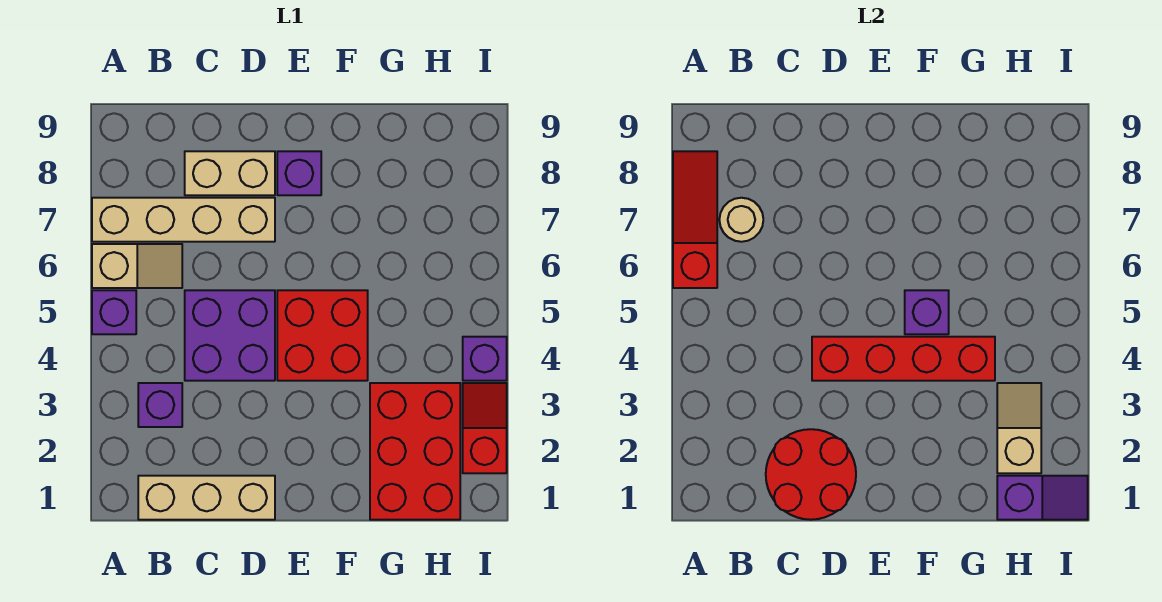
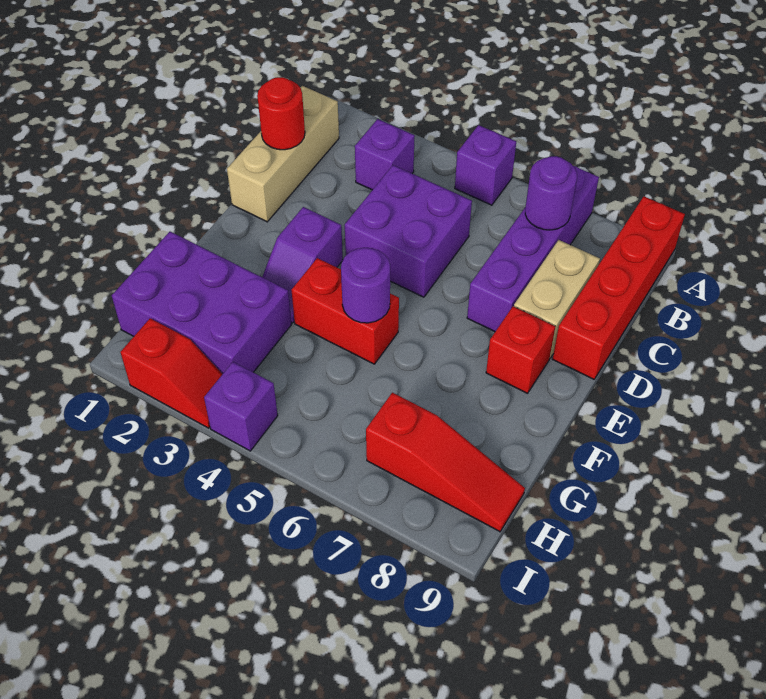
tan slope A6:B6 level 1 top A -> none
red slope A6:A8 level 2 top 6 -> red slope H7:H9 level 1 top 7
tan brick A7:D7 level 1 -> purple brick A7:D7 level 1
tan round brick B7 level 2 -> purple round brick B7 level 2
red round brick C1:D2 level 2 -> red round brick C1 level 2
red brick D4:G4 level 2 -> red brick A9:D9 level 1
red brick E4:F5 level 1 -> red brick F4:F5 level 1
purple brick E8 level 1 -> red brick E8 level 1
purple brick F5 level 2 -> purple round brick F5 level 2
red brick G1:H3 level 1 -> purple brick G1:H3 level 1
purple slope H1:I1 level 2 top H -> purple slope E3:F3 level 1 top E
tan slope H2:H3 level 2 top 2 -> none

